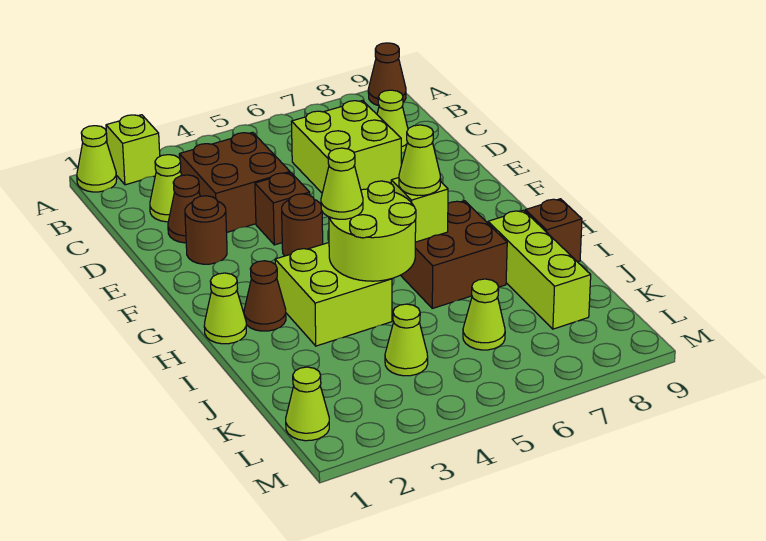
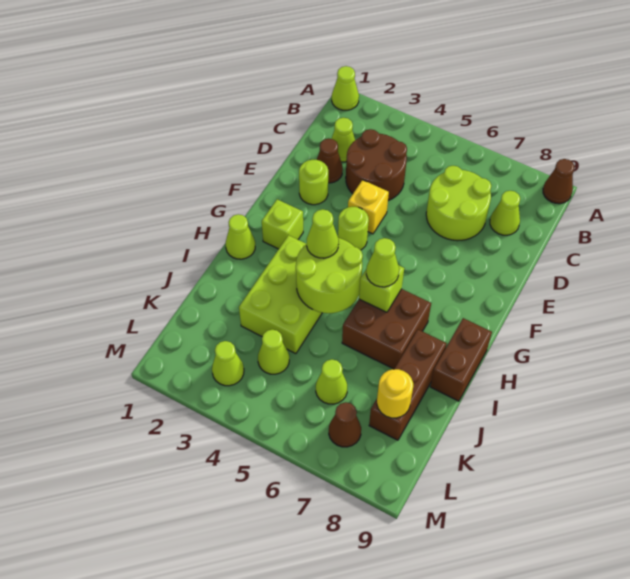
lime brick A2 level 1 -> lime brick G2 level 1
brown brick C3:D4 level 1 -> brown round brick C3:D4 level 1
lime brick C6:D7 level 1 -> lime round brick C6:D7 level 1
brown round brick E2 level 1 -> lime round brick E2 level 1
brown brick E4 level 1 -> yellow brick E4 level 1
brown round brick F4 level 1 -> lime round brick F4 level 1
brown cone H2 level 1 -> brown cone L7 level 1
lime brick H3:I4 level 1 -> lime brick H3:J4 level 1
lime brick I8:K8 level 1 -> brown brick I8:K8 level 1
brown brick I9 level 1 -> brown brick H9:I9 level 1
none -> yellow round brick K8 level 2
lime cone L1 level 1 -> lime cone L3 level 1

